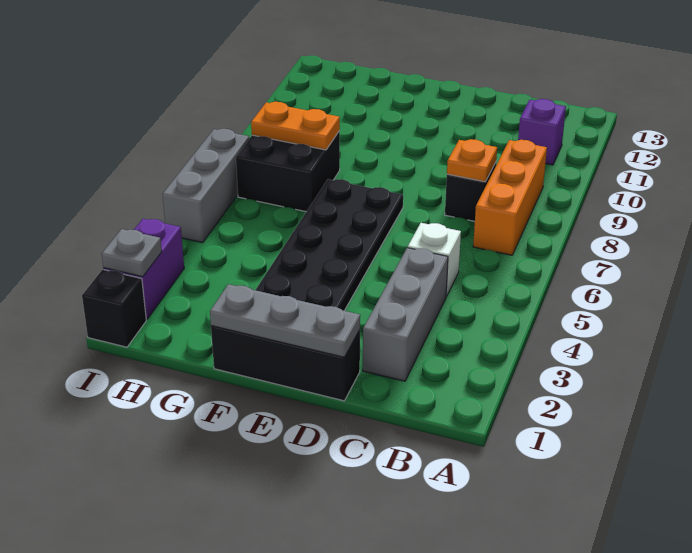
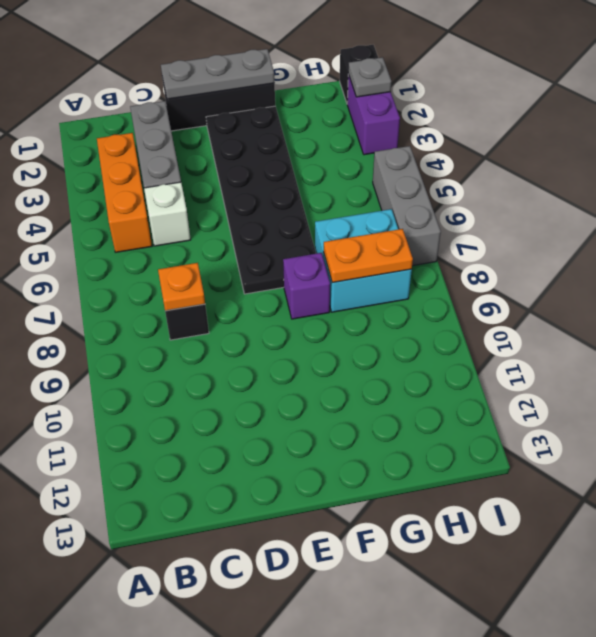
orange brick B7:B9 level 1 -> orange brick B3:B5 level 1
purple brick B11 level 1 -> purple brick F8 level 1
black brick G7:H8 level 1 -> cyan brick G7:H8 level 1

